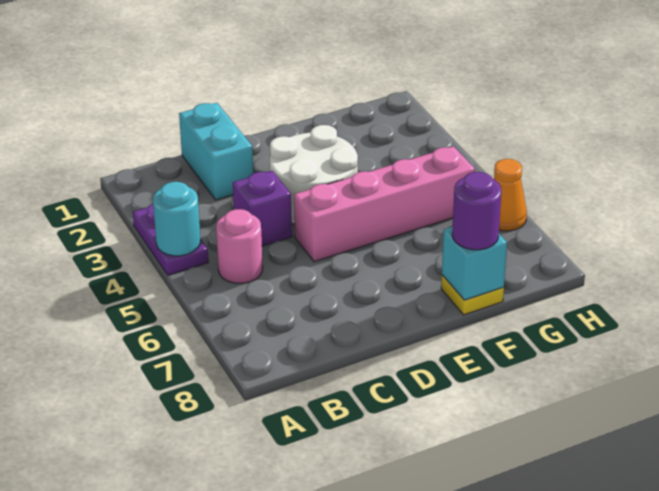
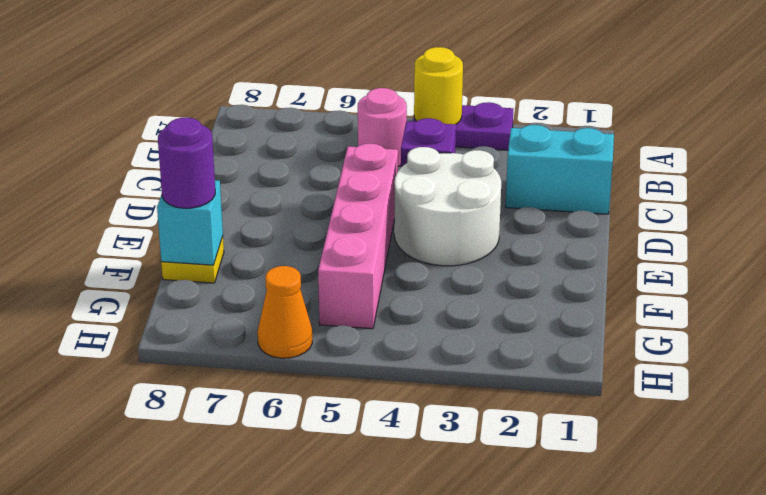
cyan round brick A4 level 2 -> yellow round brick A4 level 2

